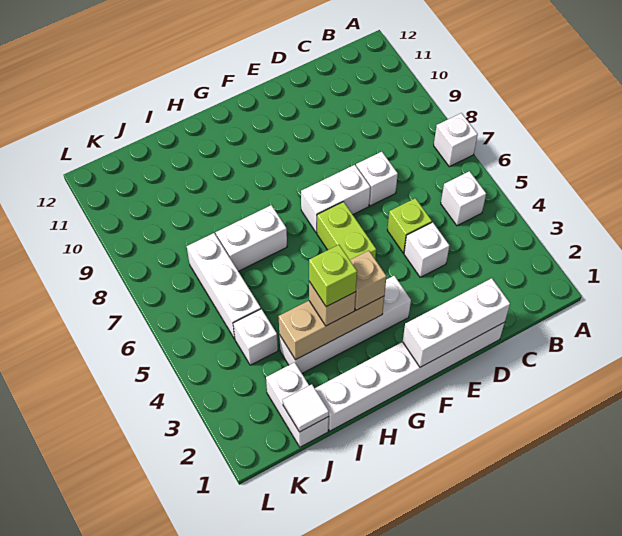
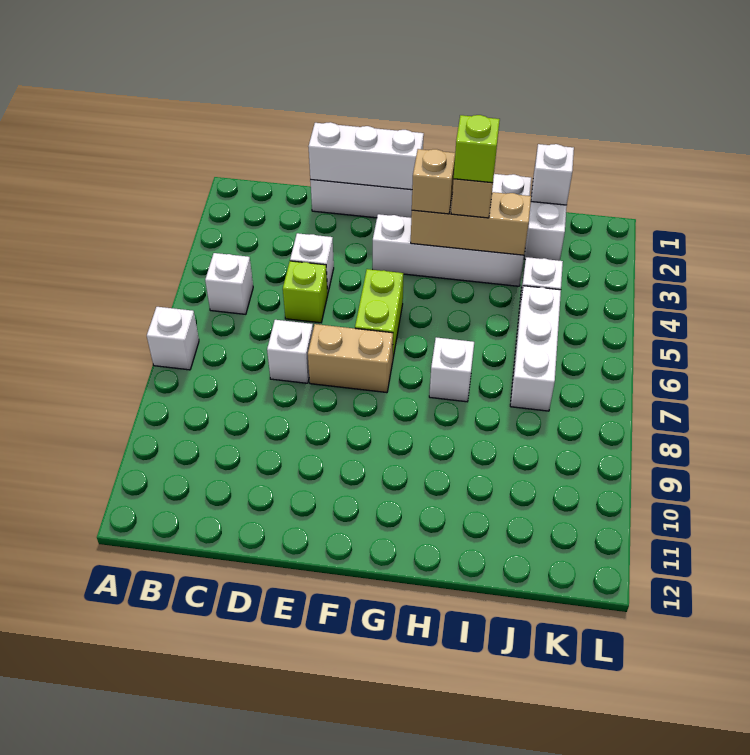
white brick E7:F7 level 1 -> tan brick E7:F7 level 1
white brick H7:I7 level 1 -> white brick H7 level 1
white tile J1 level 2 -> white brick J1 level 2

